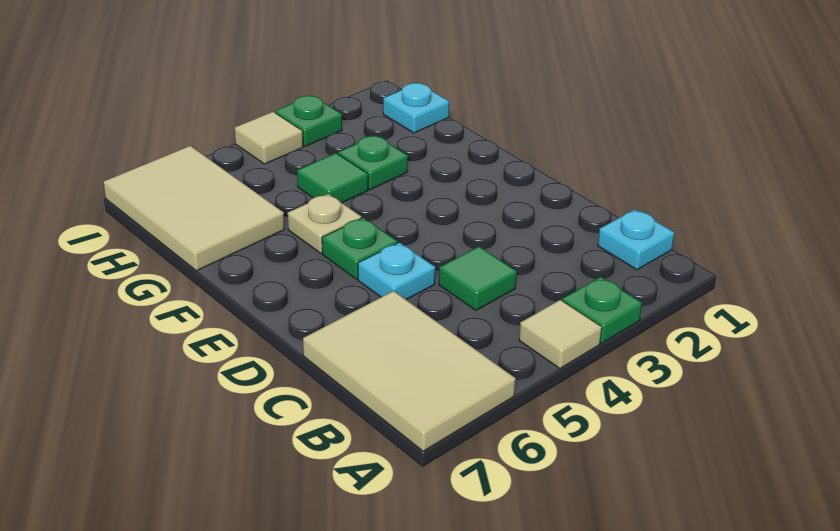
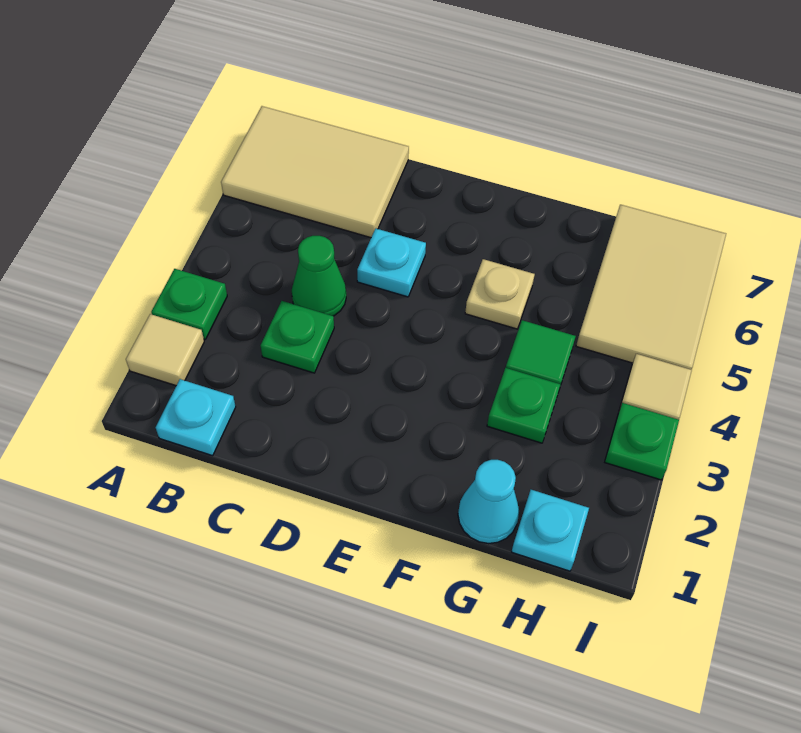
tan tile A4 level 1 -> tan tile A2 level 1
green tile C4 level 1 -> green cone C4 level 1
green plate E5 level 1 -> green plate C3 level 1
none -> cyan cone G1 level 1
tan tile G6:I7 level 1 -> tan tile H5:I7 level 1

